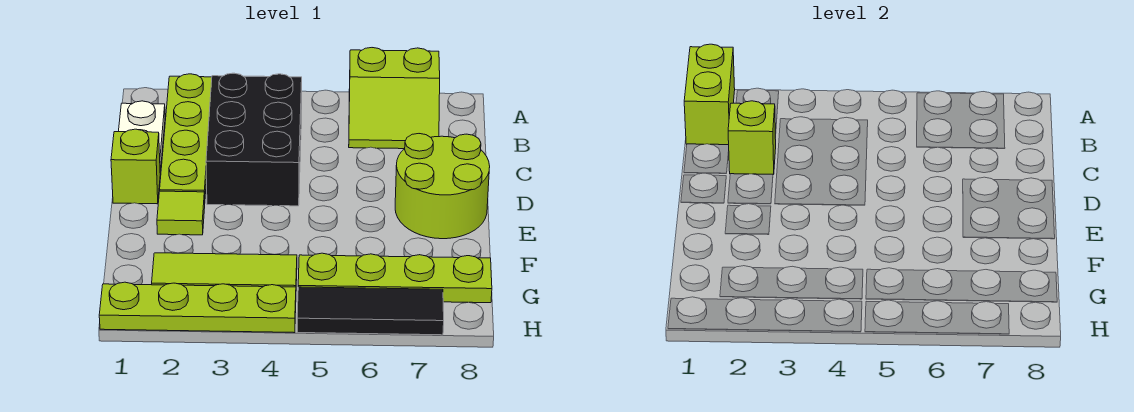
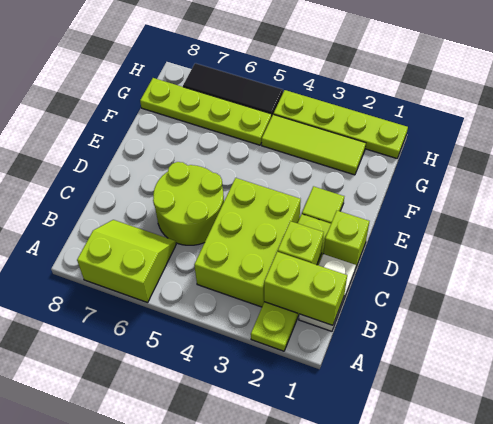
lime brick A1:B1 level 2 -> lime brick B1:B2 level 2
black brick B3:D4 level 1 -> lime brick B3:D4 level 1
lime round brick D7:E8 level 1 -> lime round brick C5:D6 level 1

